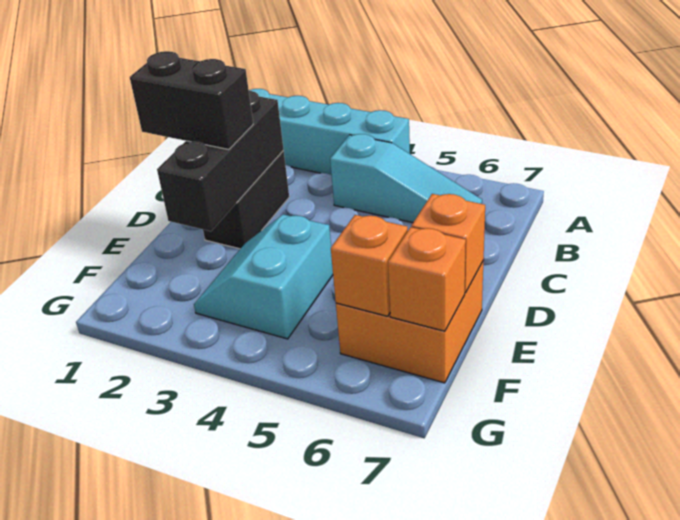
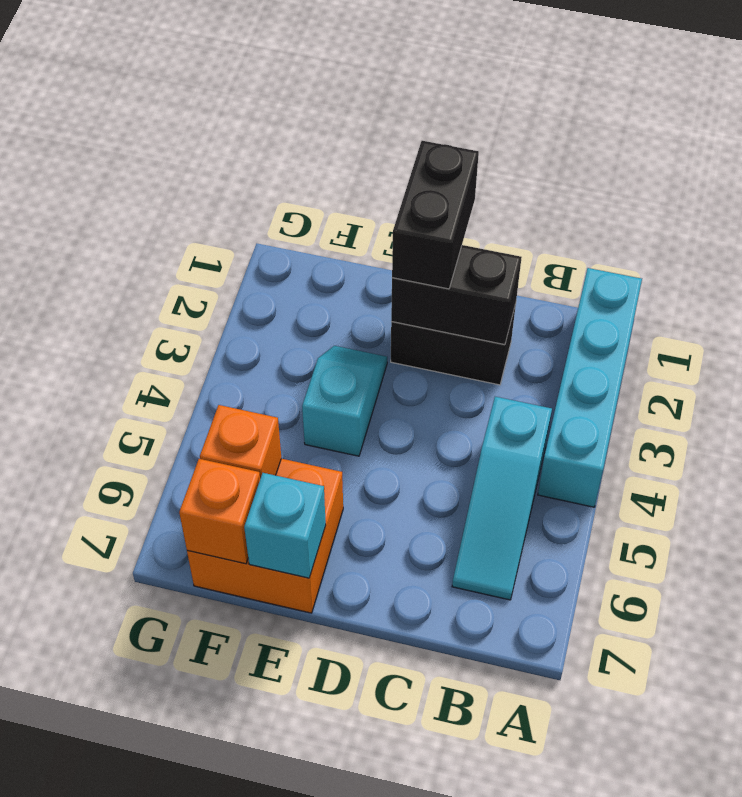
black brick C2:E2 level 2 -> black brick C2:D2 level 2
cyan slope E3:F4 level 1 top 4 -> cyan slope E3:E4 level 1 top 4
orange brick E7 level 2 -> cyan brick E7 level 2

